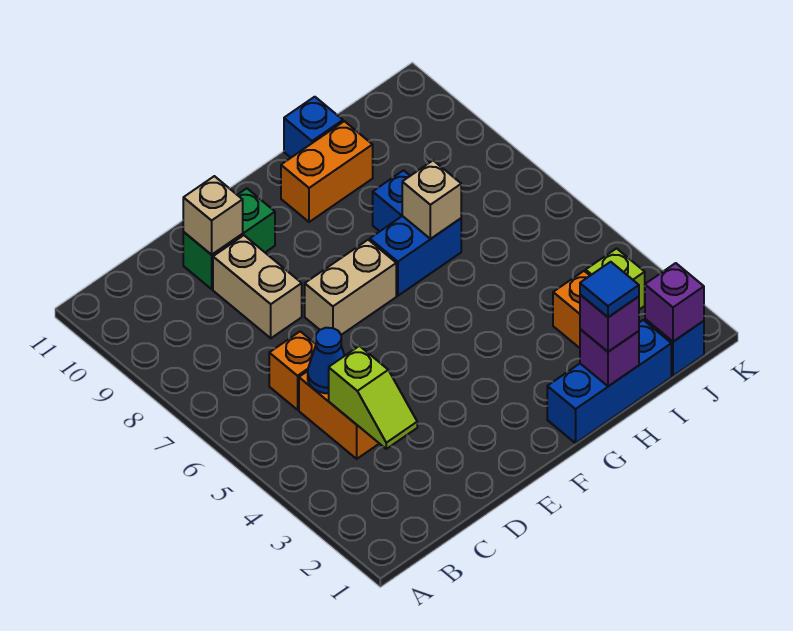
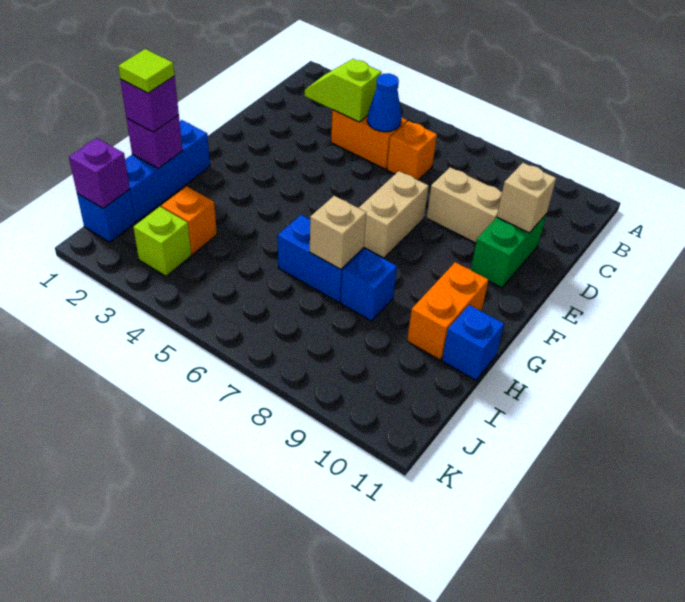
blue brick G7:H7 level 1 -> blue brick H6:H7 level 1
blue tile H1 level 4 -> lime tile H1 level 4

